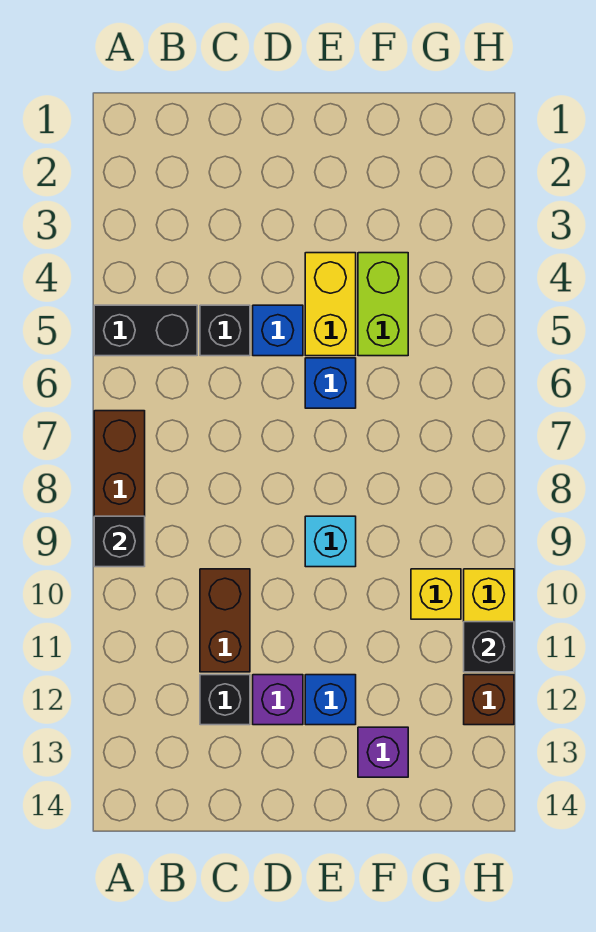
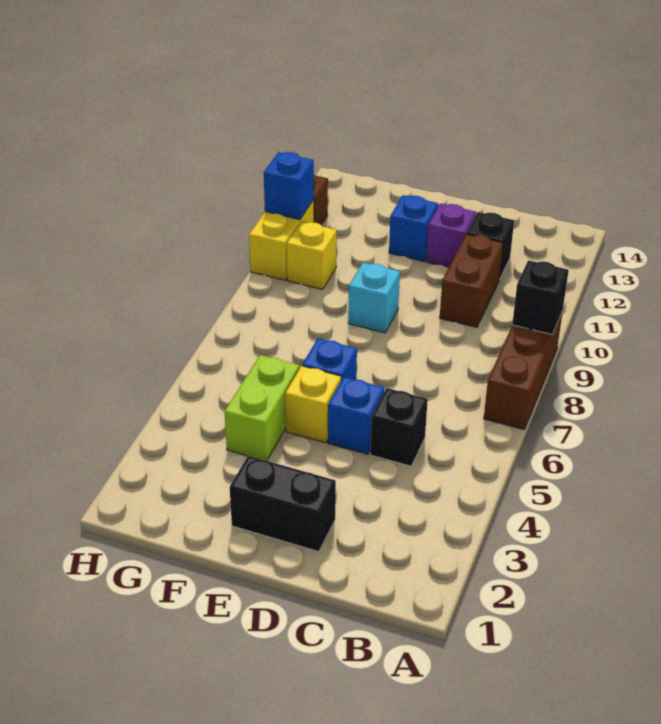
black brick A5:B5 level 1 -> black brick D2:E2 level 1
yellow brick E4:E5 level 1 -> yellow brick E5 level 1
purple brick F13 level 1 -> none
black brick H11 level 2 -> blue brick H11 level 2

